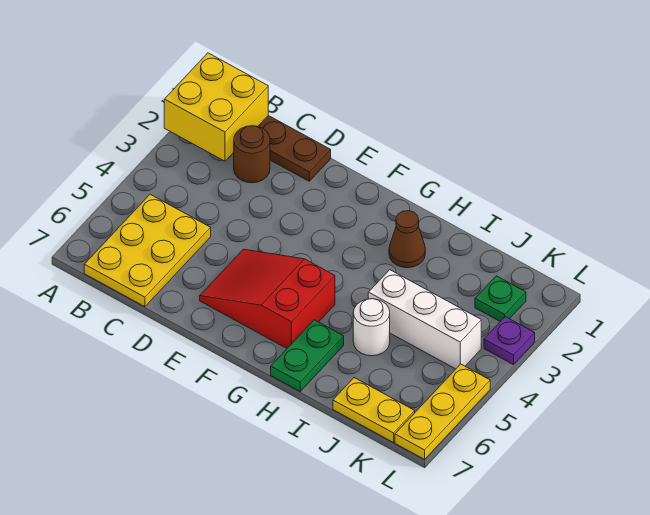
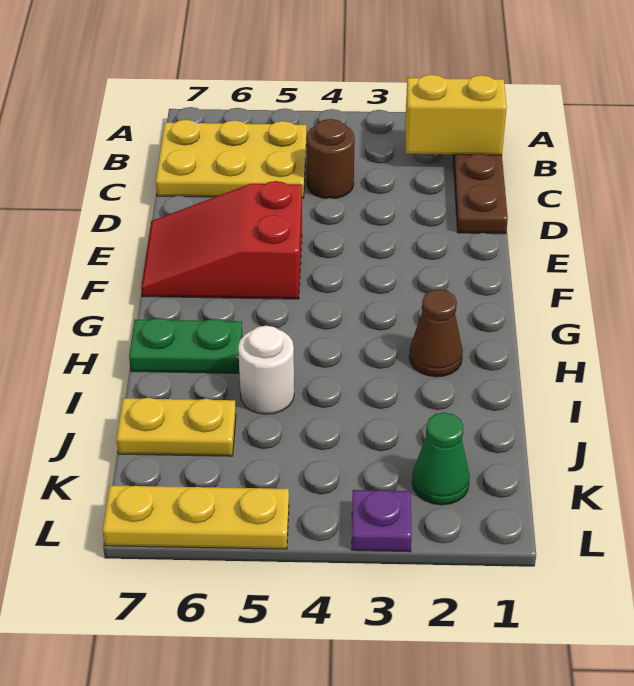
yellow brick A1:B2 level 2 -> yellow brick B1:B2 level 2
brown round brick C2 level 1 -> brown round brick C4 level 1
red slope E5:G6 level 1 top G -> red slope E5:F7 level 1 top 5
white brick I4:K4 level 1 -> none
yellow plate J7:K7 level 1 -> yellow plate J6:J7 level 1
green plate K2 level 1 -> green cone K2 level 1

